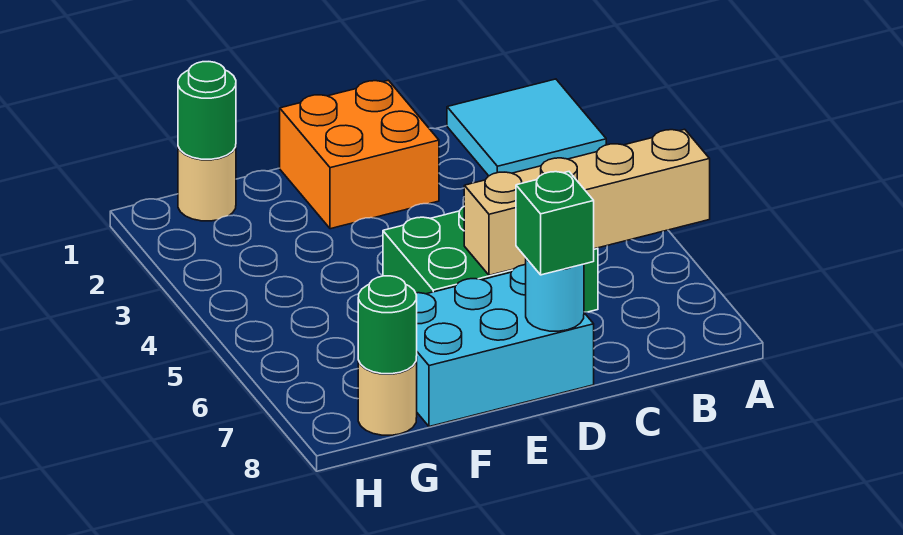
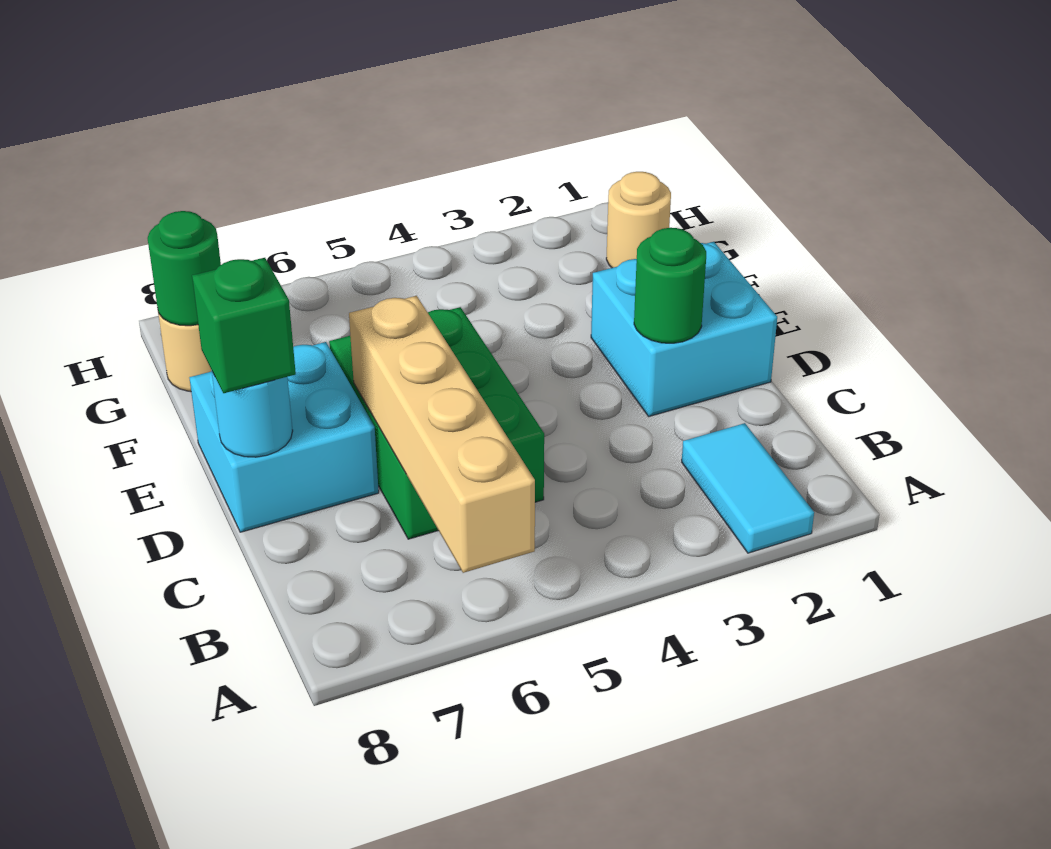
cyan tile A1:B2 level 1 -> cyan tile A2:B2 level 1
orange brick D1:E2 level 1 -> cyan brick D1:E2 level 1
cyan brick D7:F8 level 1 -> cyan brick D7:E8 level 1
green round brick G1 level 2 -> green round brick D2 level 2

